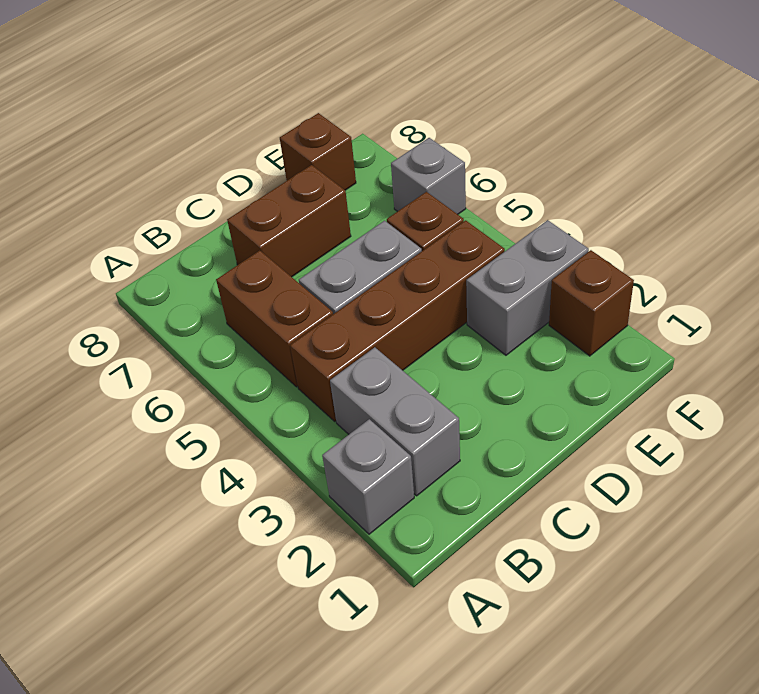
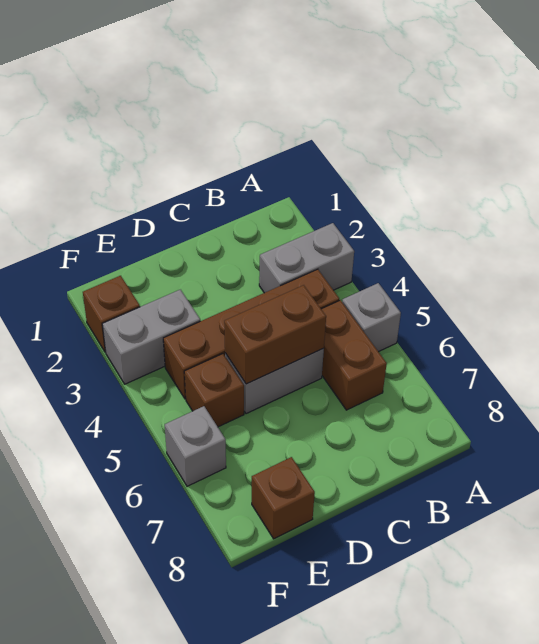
grey brick A2 level 1 -> grey brick A5 level 1
grey brick B2:B3 level 1 -> grey brick A3:B3 level 1
brown brick C7:D7 level 1 -> brown brick C5:D5 level 2

